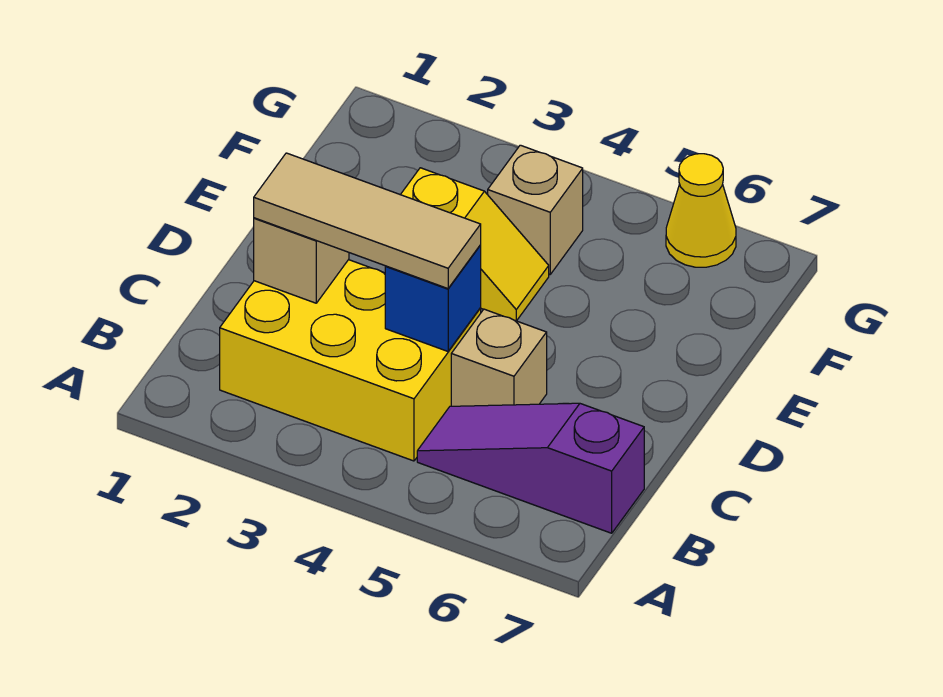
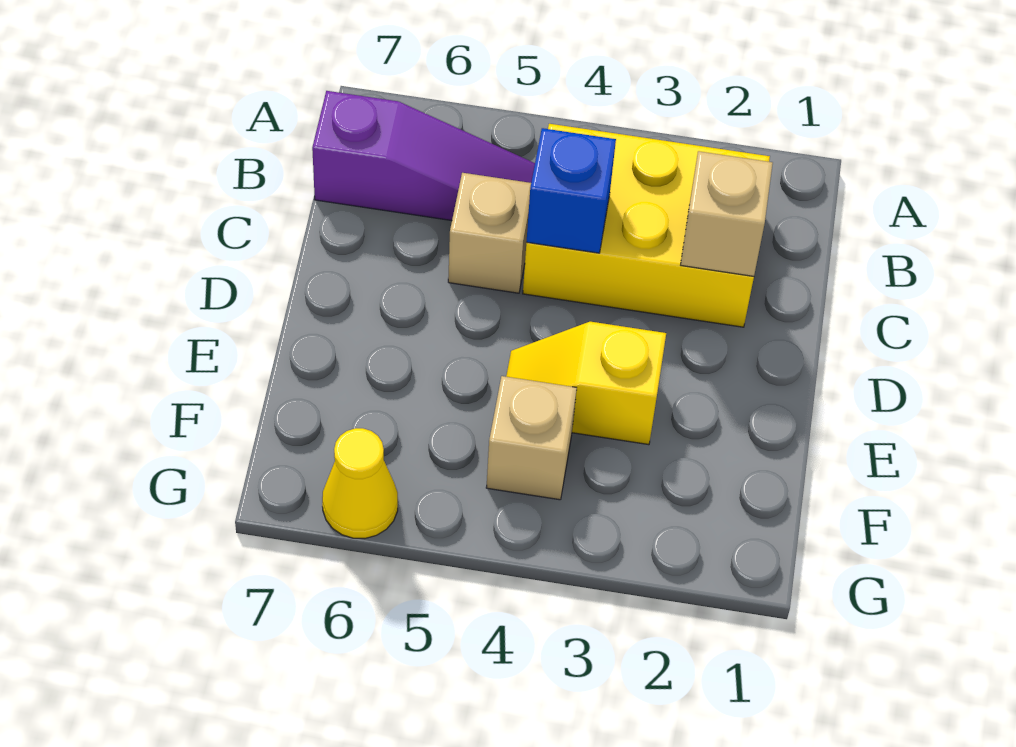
tan tile C2:C4 level 3 -> none

